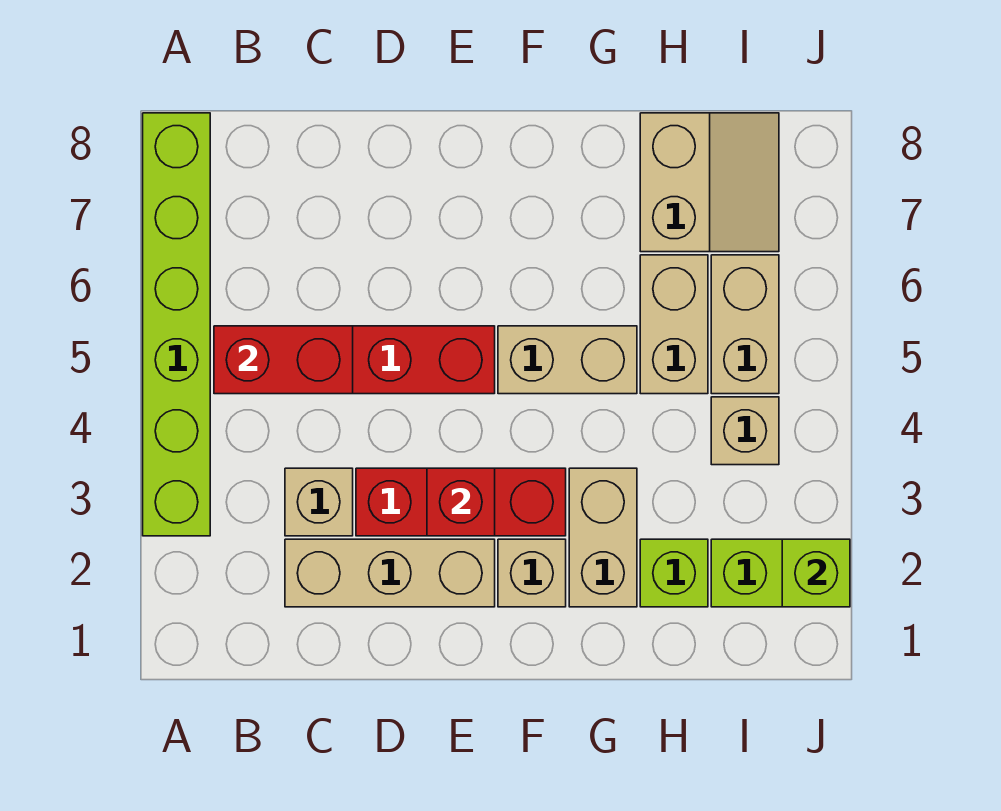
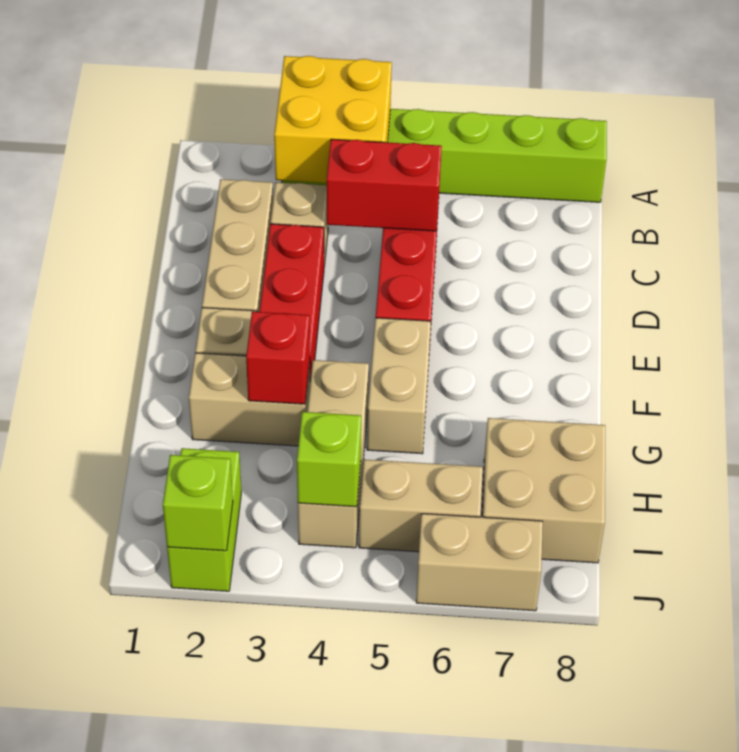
none -> yellow brick A3:B4 level 2
red brick B5:C5 level 2 -> red brick C4:C5 level 2
red brick E3 level 2 -> red brick G3 level 2
lime brick H2 level 1 -> lime brick I4 level 2
tan brick H5:H6 level 1 -> tan brick J6:J7 level 1
tan slope H7:I8 level 1 top H -> tan brick H7:I8 level 1
tan brick I4 level 1 -> tan brick G4:I4 level 1

